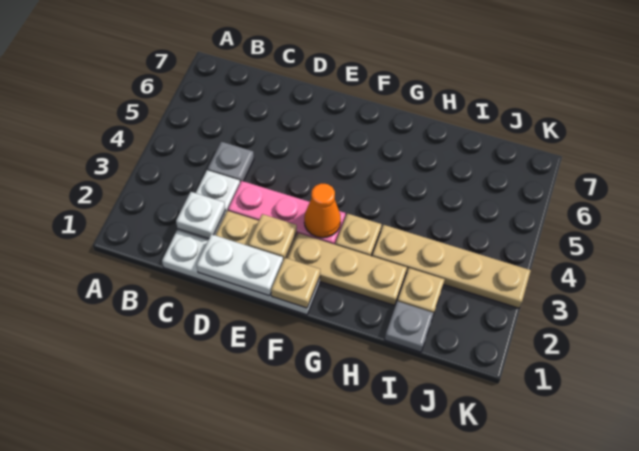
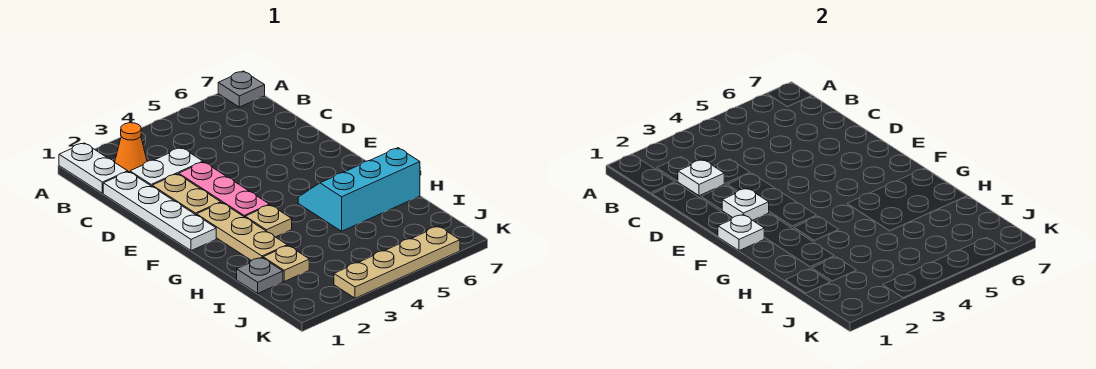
grey plate C4 level 1 -> grey plate A7 level 1
white plate D1:E1 level 2 -> white plate A1:B1 level 1
tan plate E2 level 2 -> white plate E2 level 2
tan plate F1 level 2 -> white plate F1 level 2
orange cone F3 level 2 -> orange cone B2 level 1
none -> cyan slope G5:H7 level 1 top H
tan plate H3:K3 level 1 -> tan plate K3:K6 level 1

